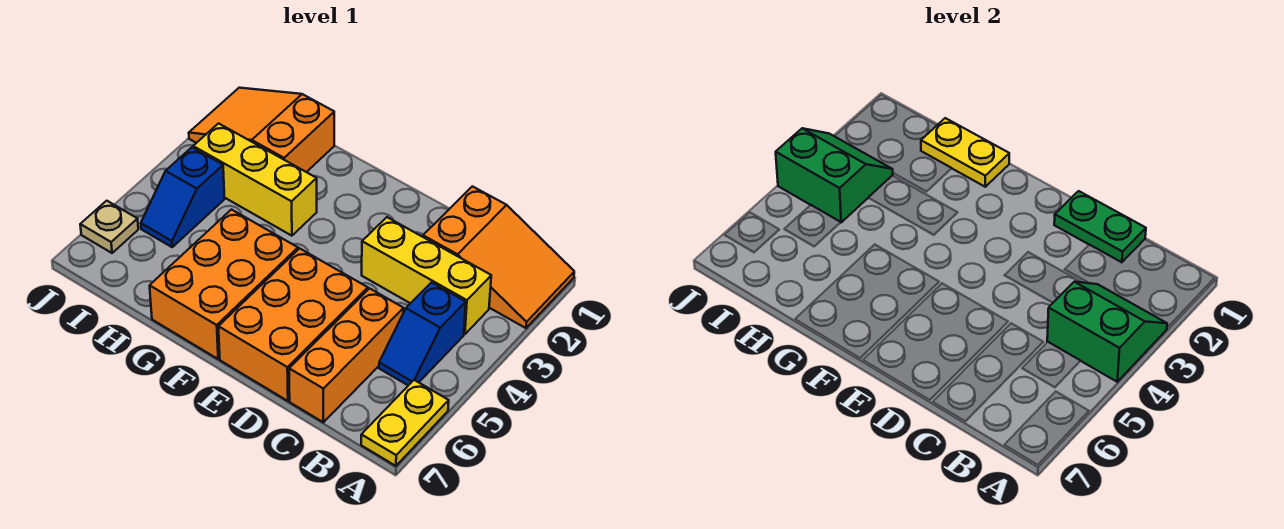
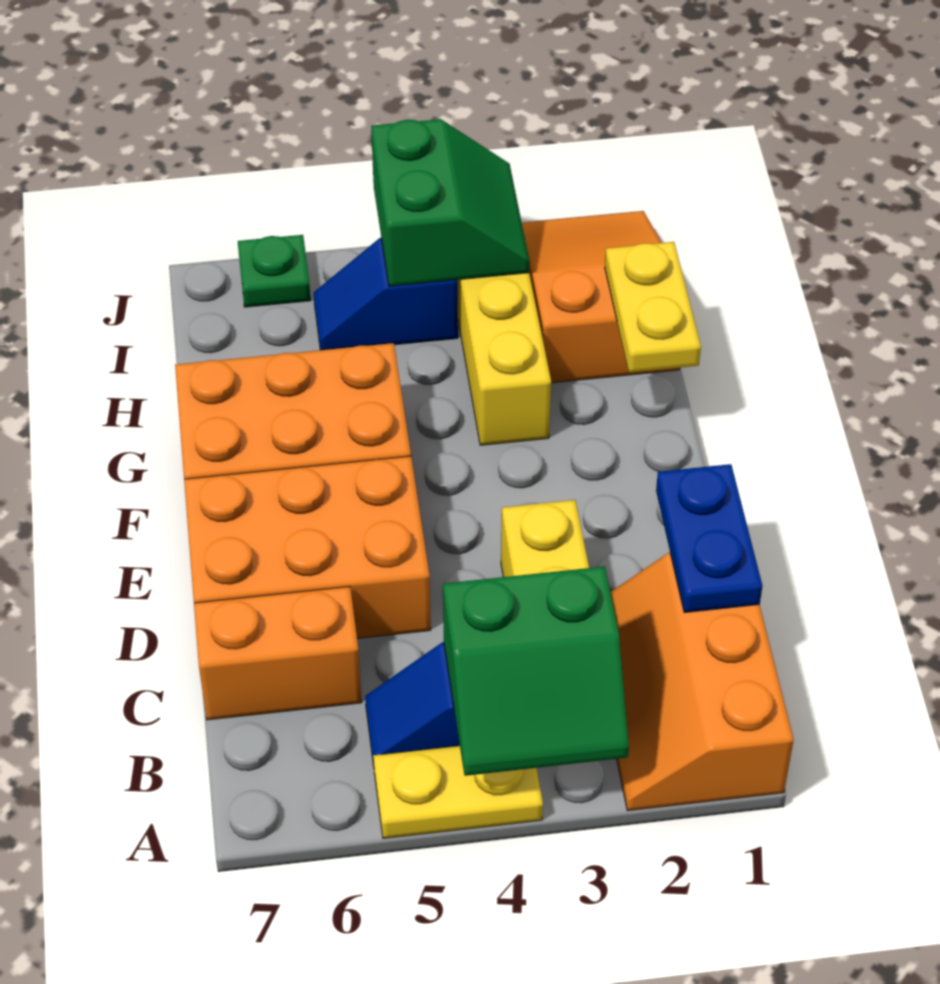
orange slope A1:C2 level 1 top C -> orange slope A1:C2 level 1 top 1
green slope A3:B4 level 2 top 4 -> green slope A3:B4 level 2 top B
yellow plate A6:A7 level 1 -> yellow plate A4:A5 level 1
green plate C1:D1 level 2 -> blue plate C1:D1 level 2
orange brick C5:C7 level 1 -> orange brick C6:C7 level 1
tan plate J6 level 1 -> green plate J6 level 1

